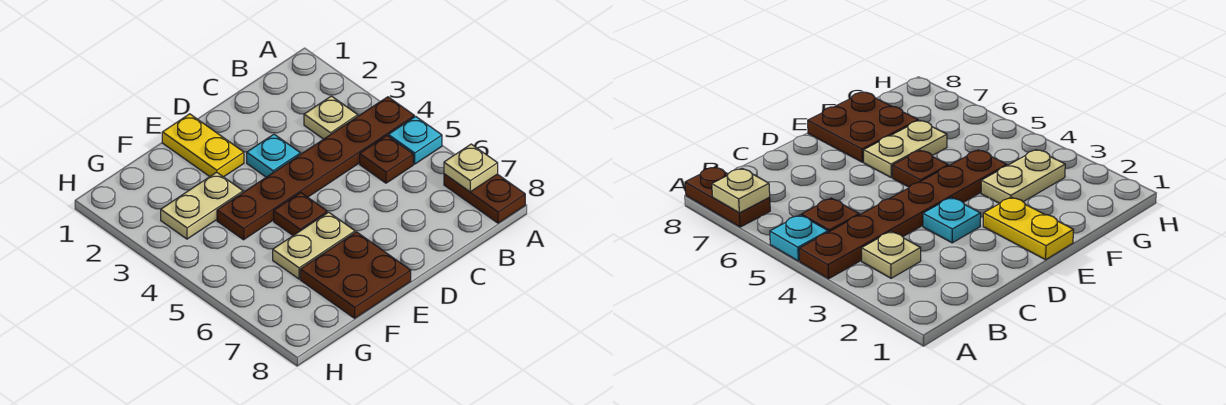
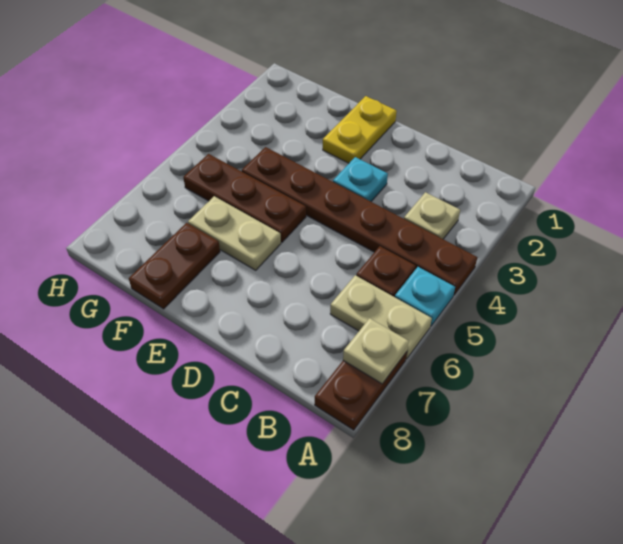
brown plate E5 level 1 -> brown plate E5:G5 level 1
brown plate E7:F8 level 1 -> brown plate F7:F8 level 1
tan plate F3:G3 level 1 -> tan plate A6:B6 level 1

